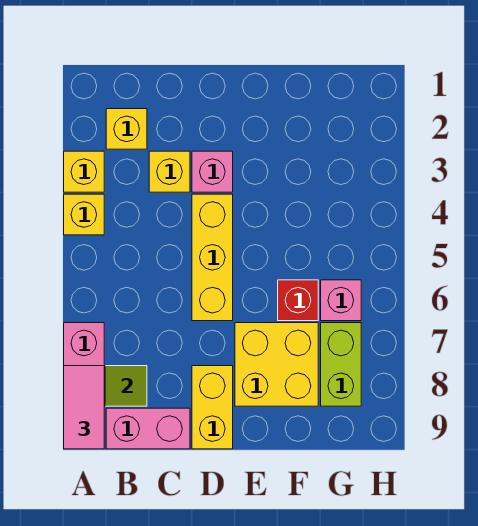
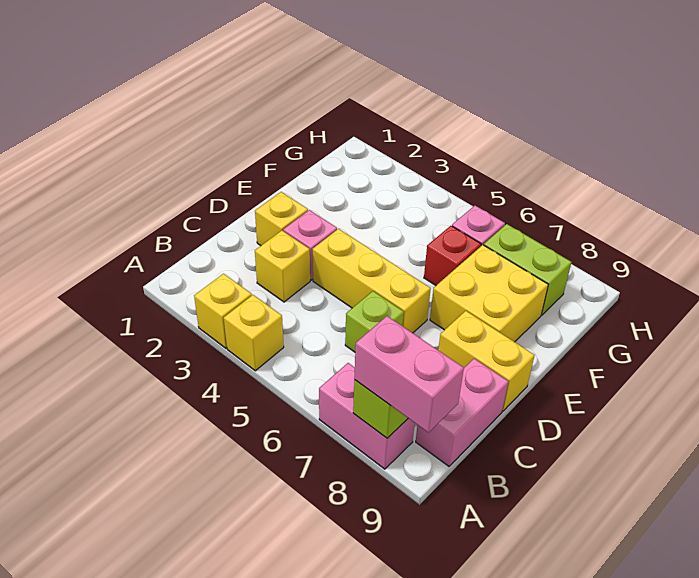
pink tile A8:A9 level 3 -> pink brick A8:A9 level 3
yellow brick B2 level 1 -> yellow brick D2 level 1
none -> lime brick C6 level 1

